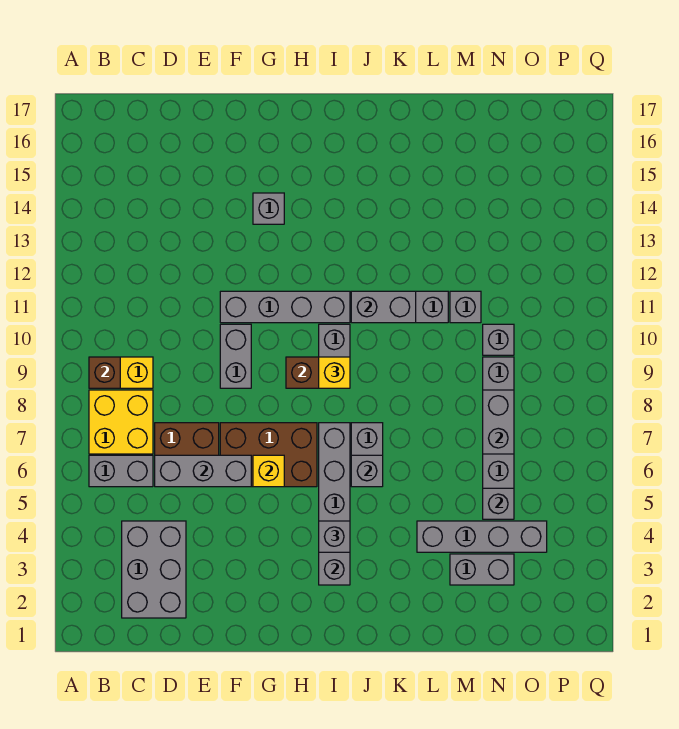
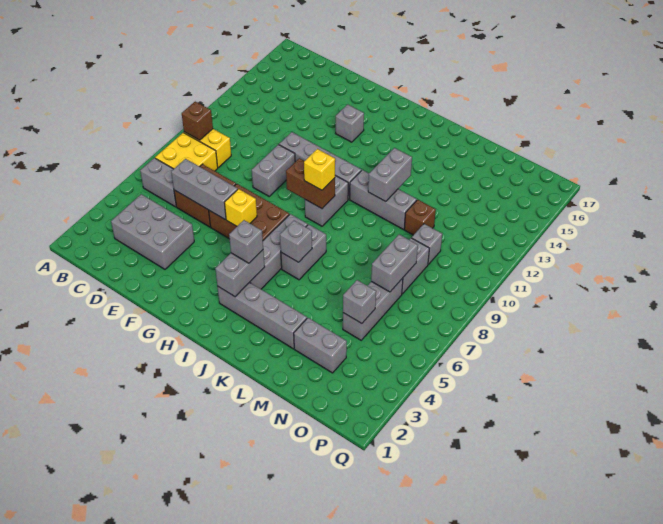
grey brick C2:D4 level 1 -> grey brick C3:E4 level 1
grey brick J11:K11 level 2 -> grey brick K11:K12 level 2
grey brick L4:O4 level 1 -> grey brick I3:L3 level 1
grey brick M11 level 1 -> brown brick M11 level 1

